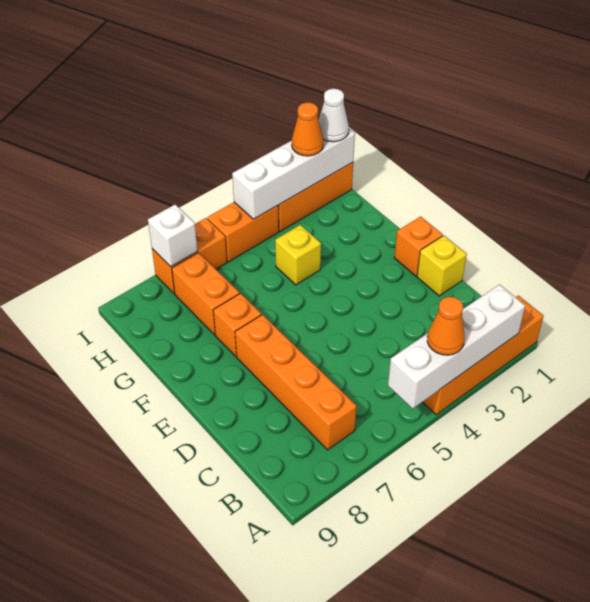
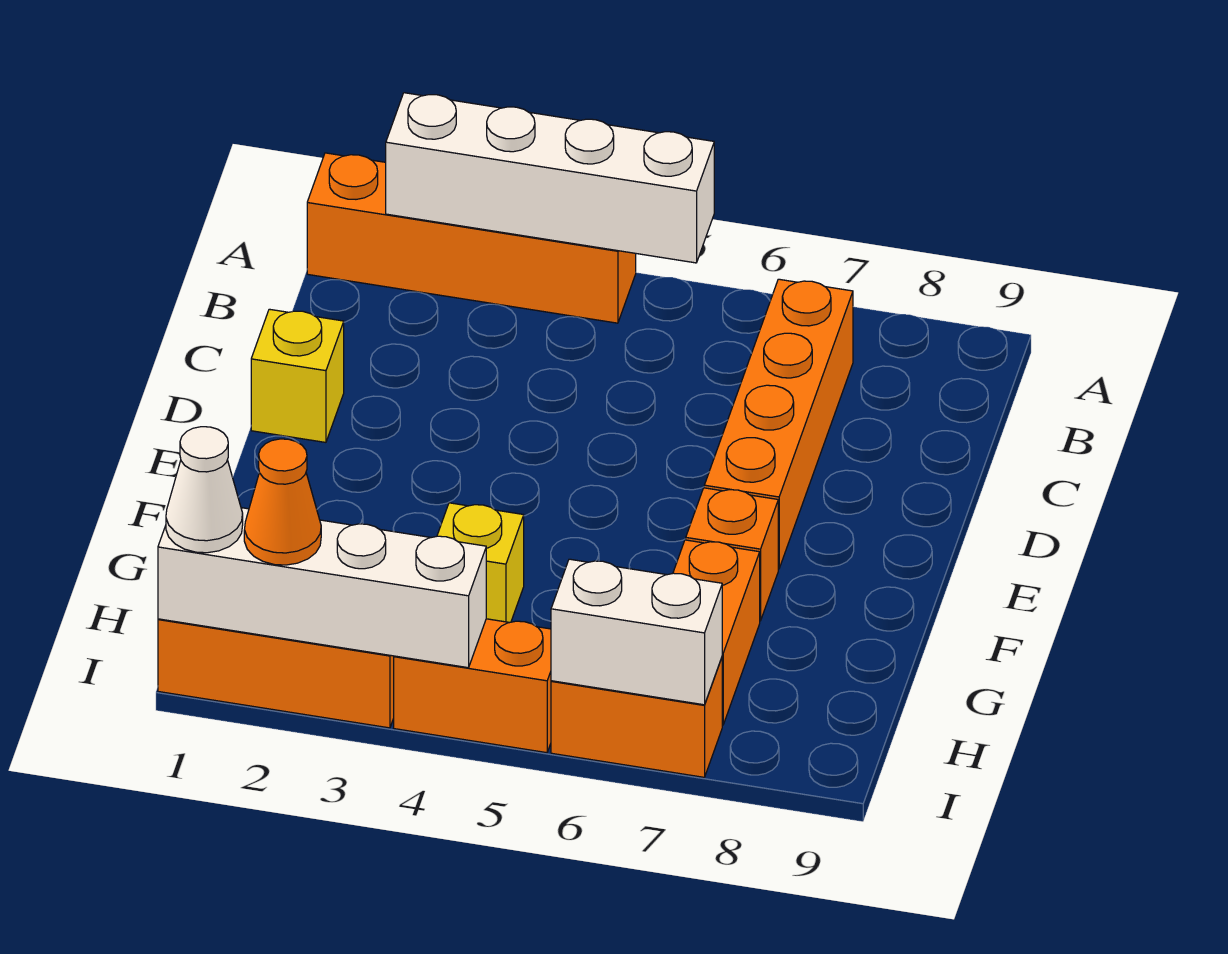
orange cone A4 level 3 -> none
orange brick E1 level 1 -> none
white brick I7 level 2 -> white brick I6:I7 level 2

